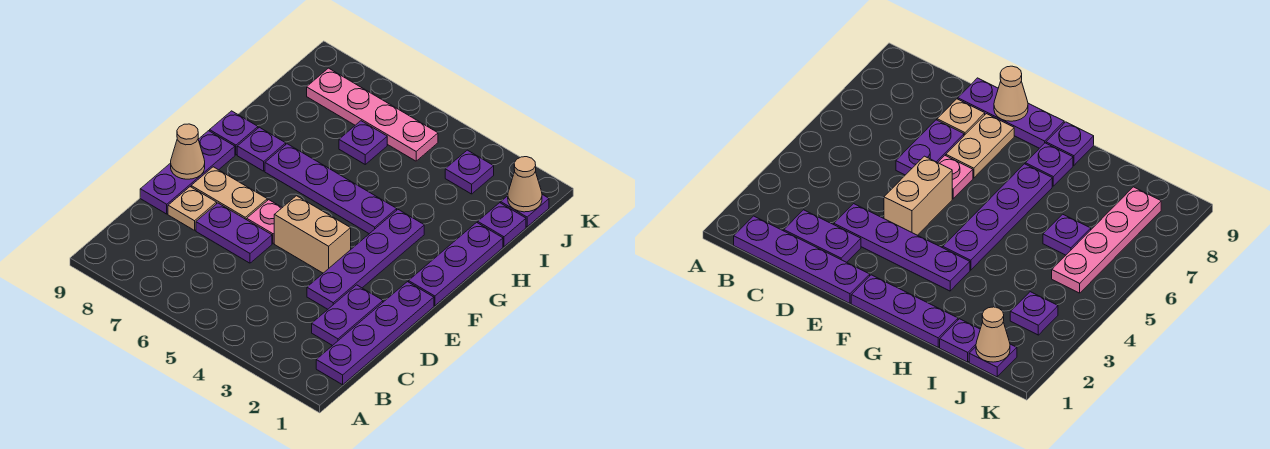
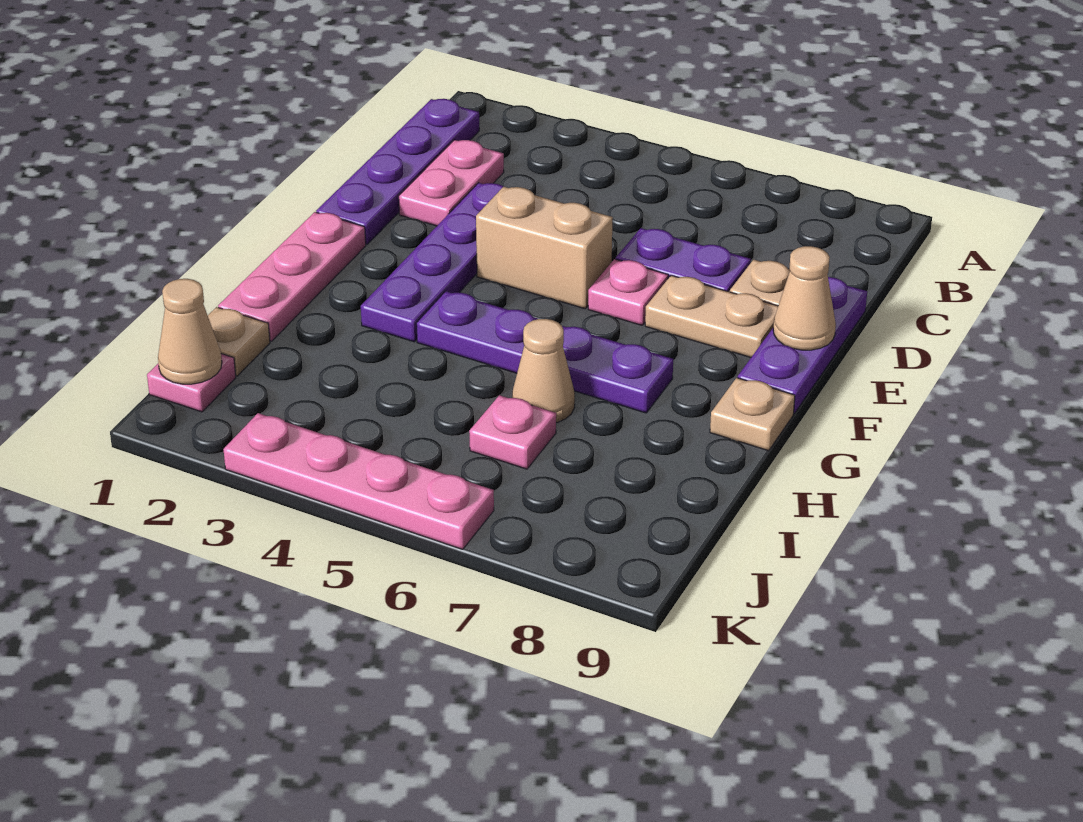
purple plate C2:D2 level 1 -> pink plate C2:D2 level 1
purple plate F1:H1 level 1 -> pink plate F1:H1 level 1
purple plate G8 level 1 -> none
purple plate G9 level 1 -> tan plate G9 level 1
none -> tan cone H6 level 1
purple plate I1 level 1 -> tan plate I1 level 1
purple plate I6 level 1 -> pink plate I6 level 1
purple plate J1 level 1 -> pink plate J1 level 1
purple plate J3 level 1 -> none
pink plate J5:J8 level 1 -> pink plate K3:K6 level 1

